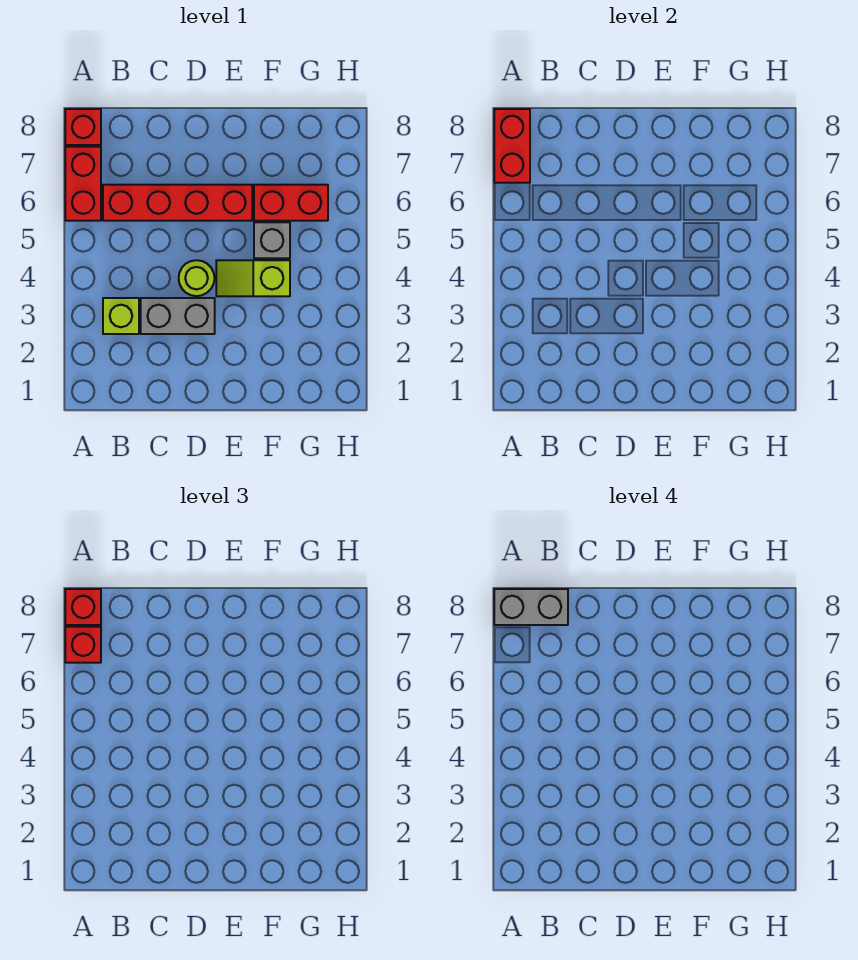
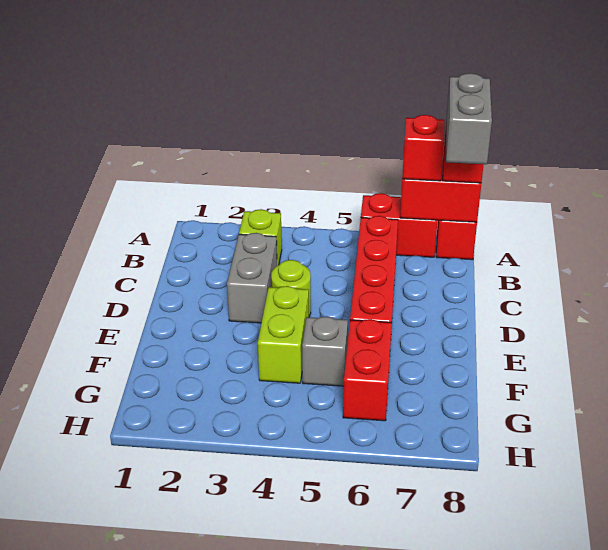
lime slope E4:F4 level 1 top F -> lime brick E4:F4 level 1

